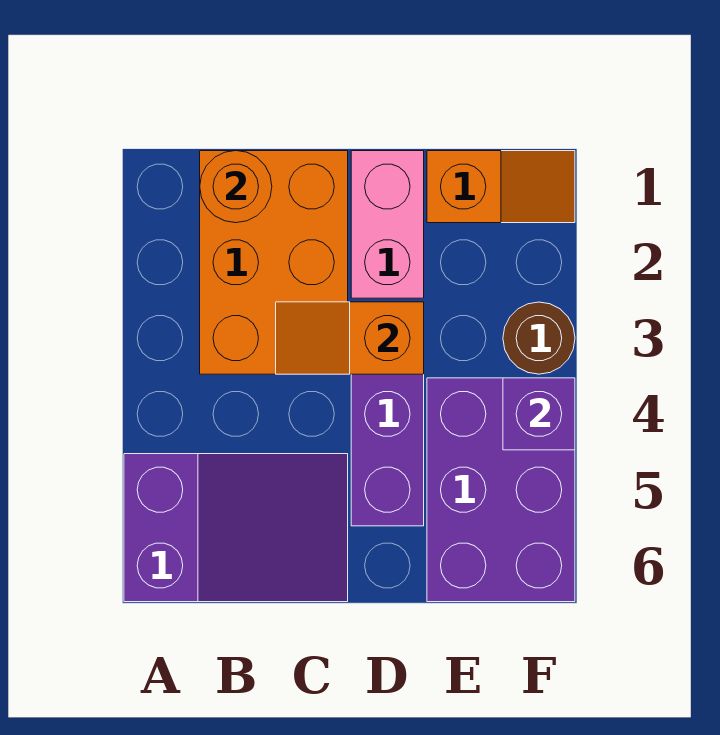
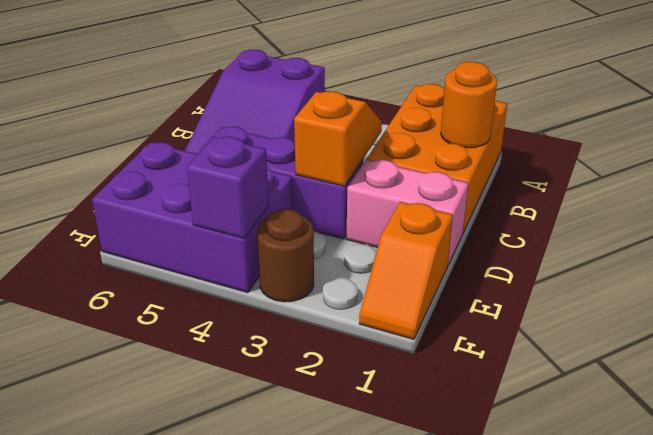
orange brick B1:C3 level 1 -> orange brick A1:C2 level 1

